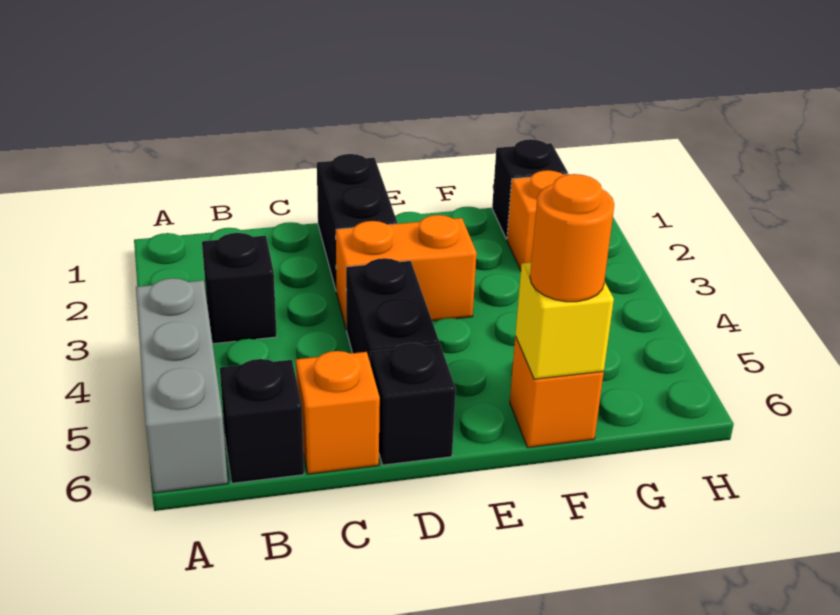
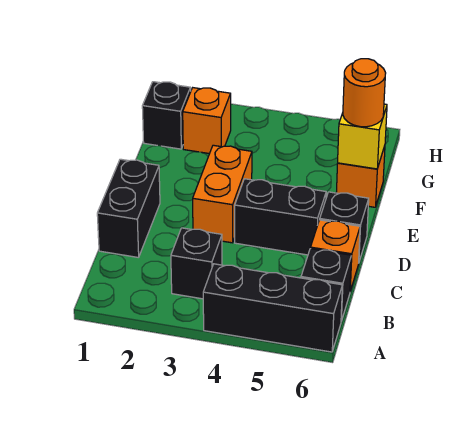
grey brick A4:A6 level 1 -> black brick A4:A6 level 1
black brick D1:D2 level 1 -> black brick C1:D1 level 1

